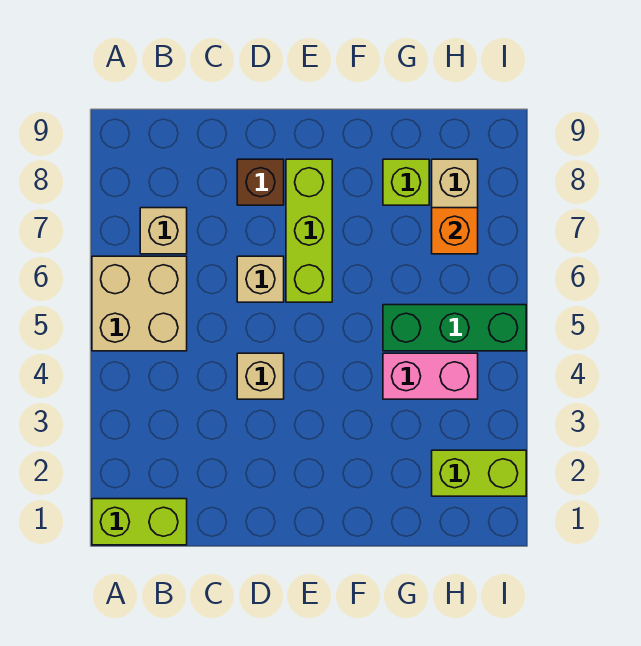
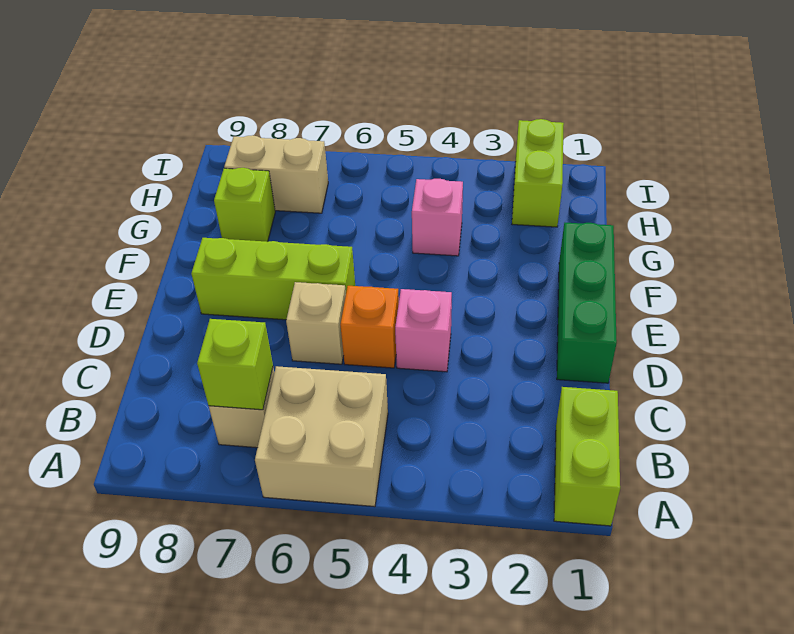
none -> lime brick B7 level 2
tan brick D4 level 1 -> pink brick D4 level 1
brown brick D8 level 1 -> none
pink brick G4:H4 level 1 -> pink brick G4 level 1
green brick G5:I5 level 1 -> green brick D1:F1 level 1
orange brick H7 level 2 -> orange brick D5 level 1

